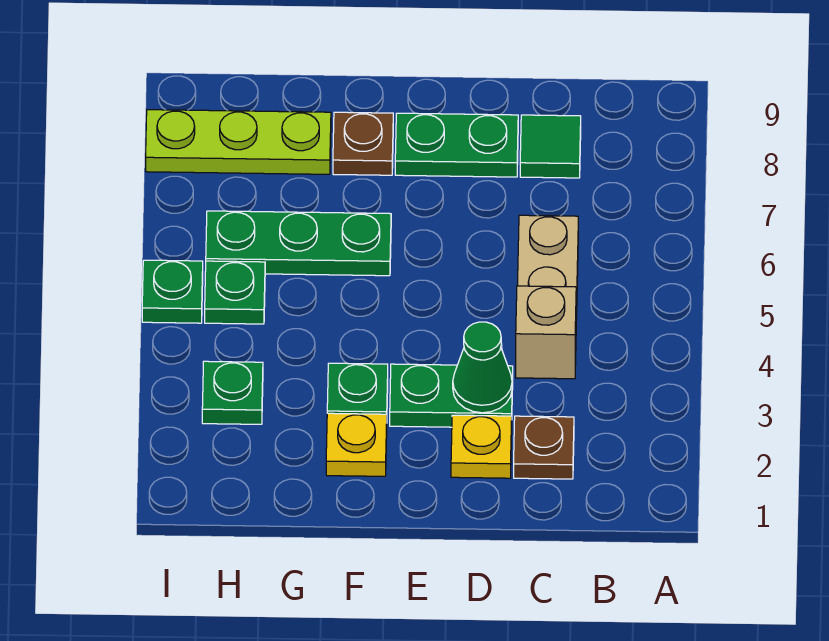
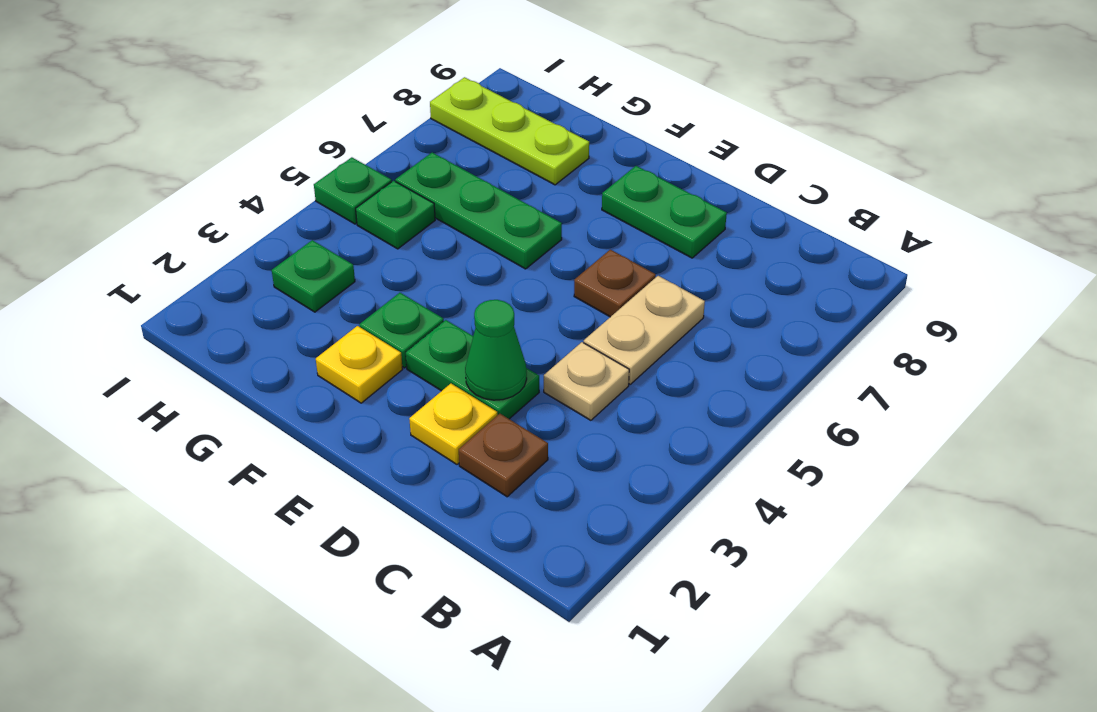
tan brick C4 level 1 -> tan plate C4 level 1
green tile C8 level 1 -> none
brown plate F8 level 1 -> brown plate D6 level 1

